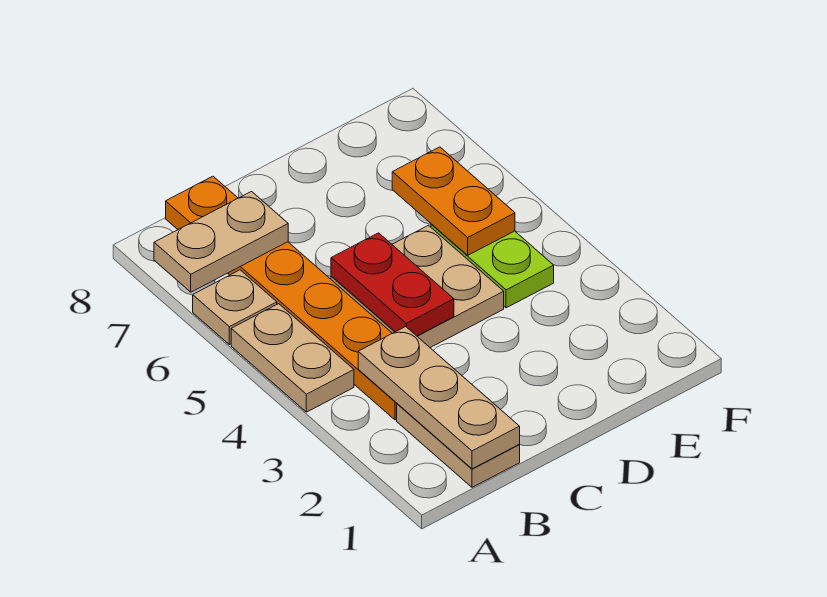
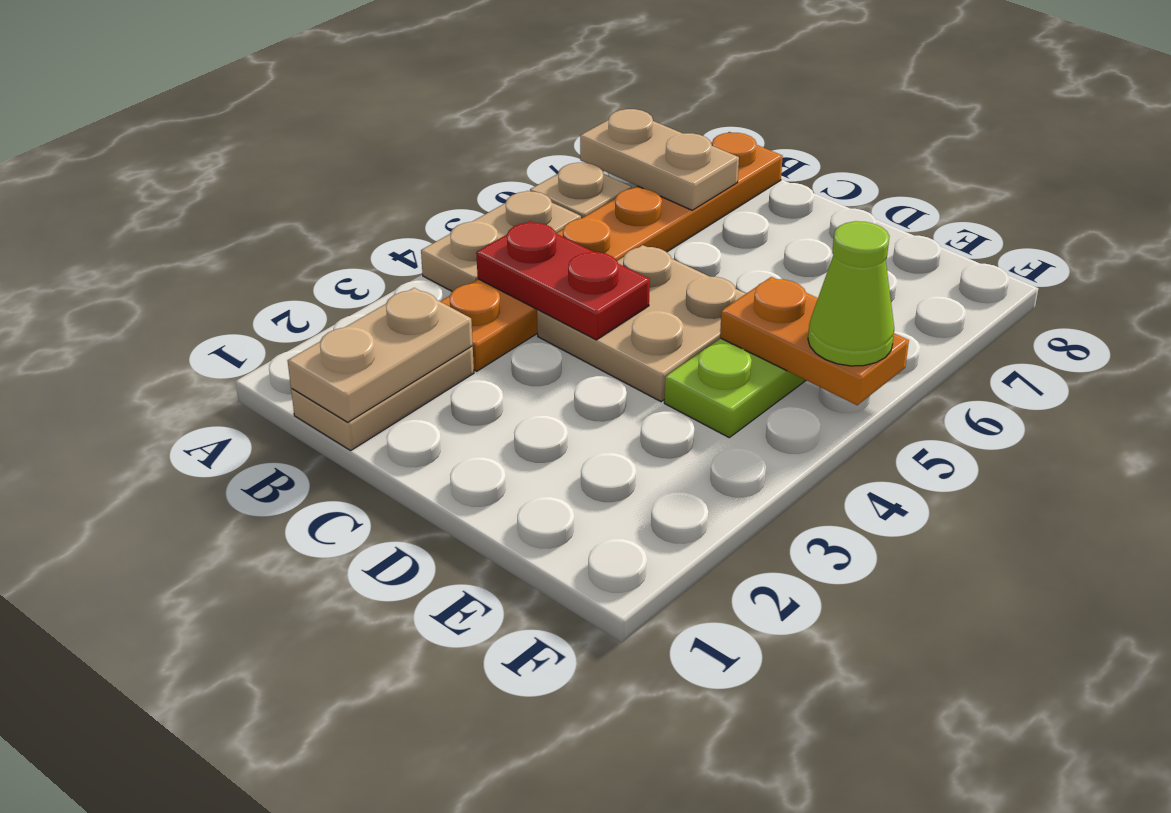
tan plate B1:B3 level 2 -> tan plate B1:B2 level 2
red plate C4:C5 level 2 -> red plate B4:C4 level 2
orange plate E5:E6 level 2 -> orange plate E5:F5 level 2
none -> lime cone F5 level 3

